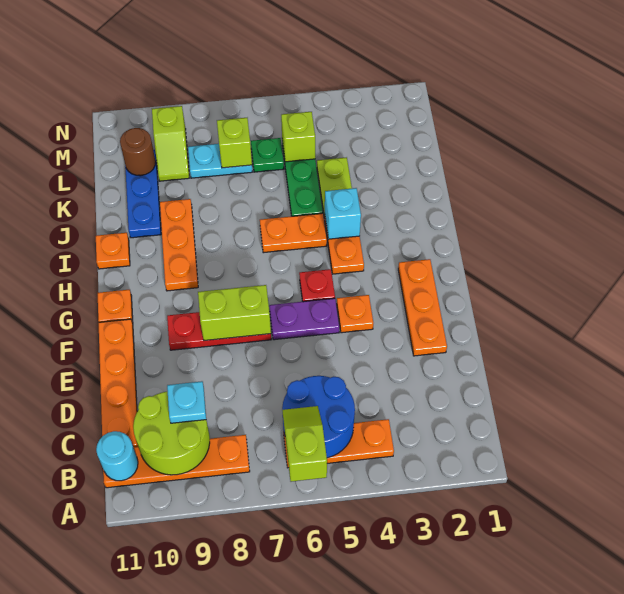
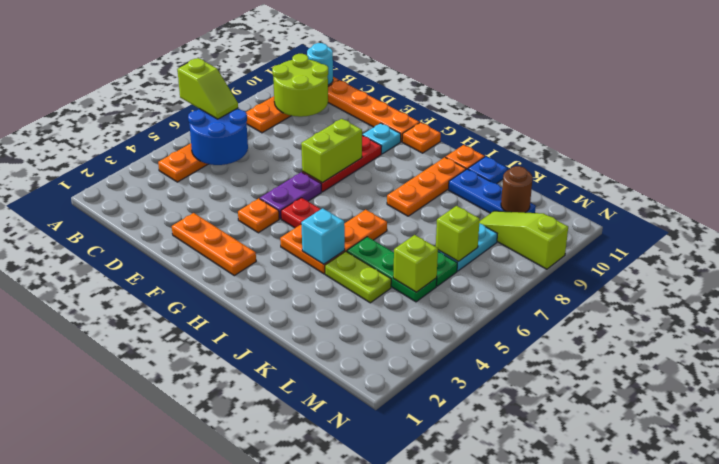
cyan plate C9 level 3 -> cyan plate F10 level 1
orange plate H9:J9 level 1 -> orange plate I8:I10 level 1
none -> blue plate J11 level 1
lime slope L9:M9 level 1 top M -> lime slope L9:N9 level 1 top N

